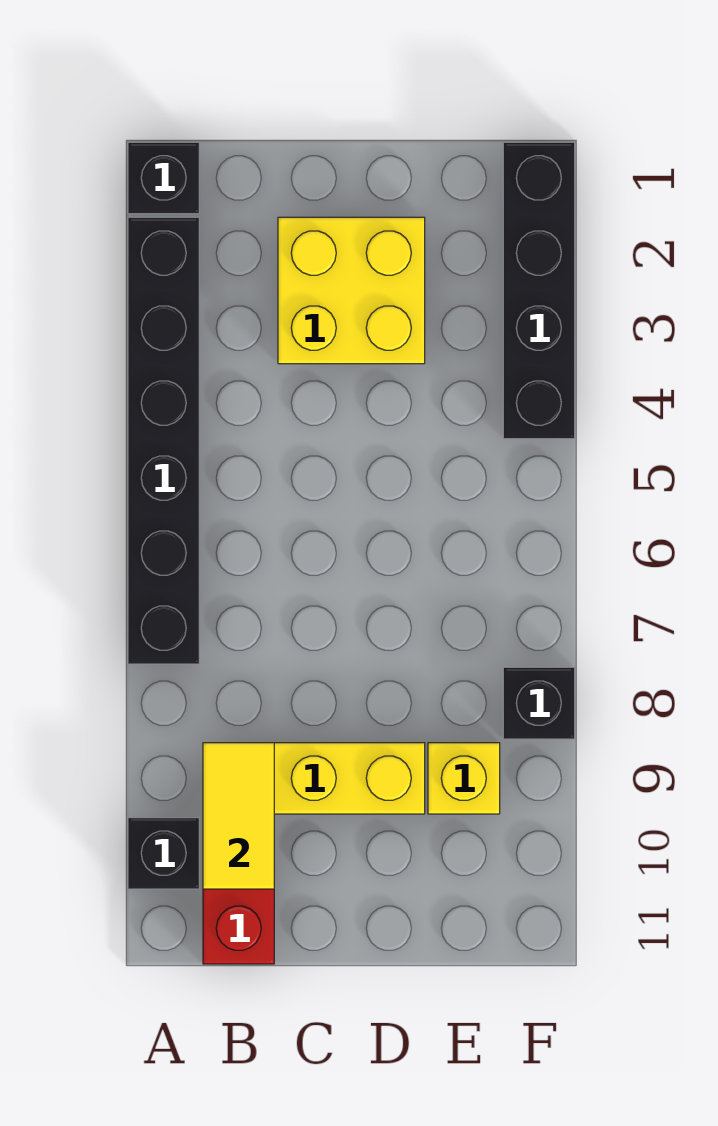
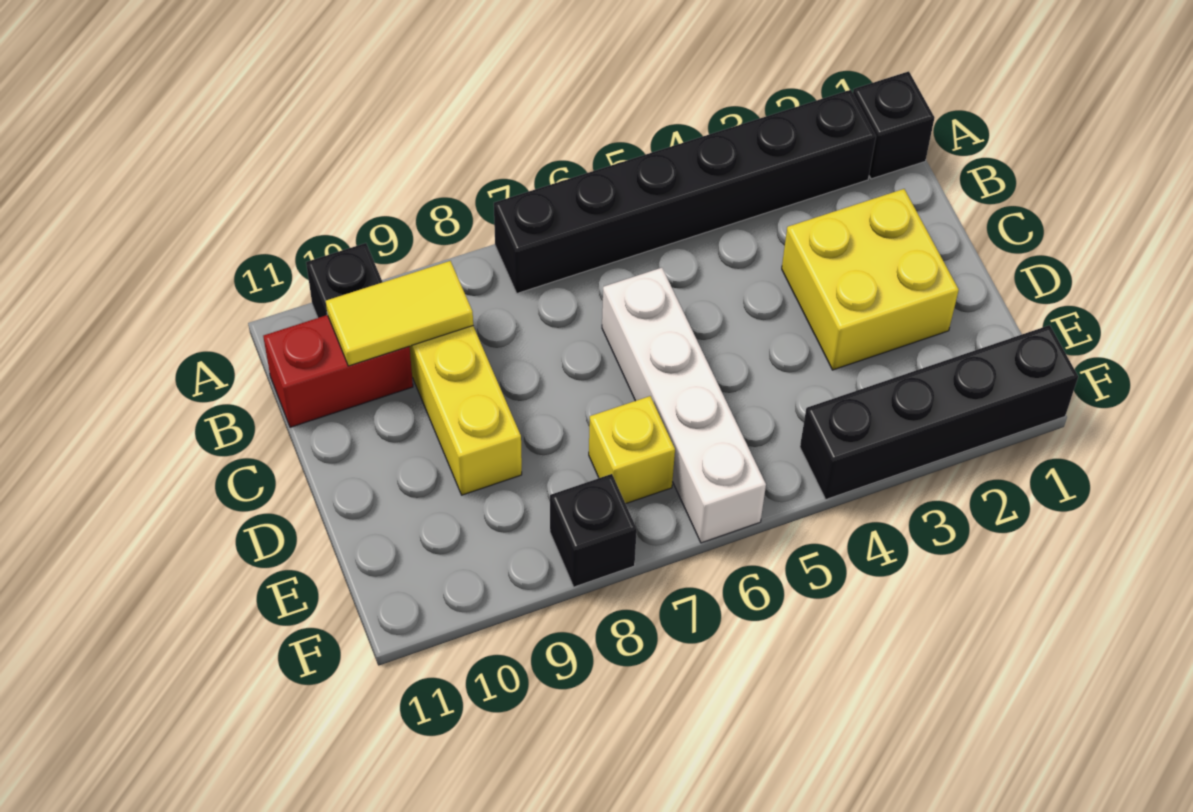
none -> white brick C6:F6 level 1
yellow brick E9 level 1 -> yellow brick E7 level 1

